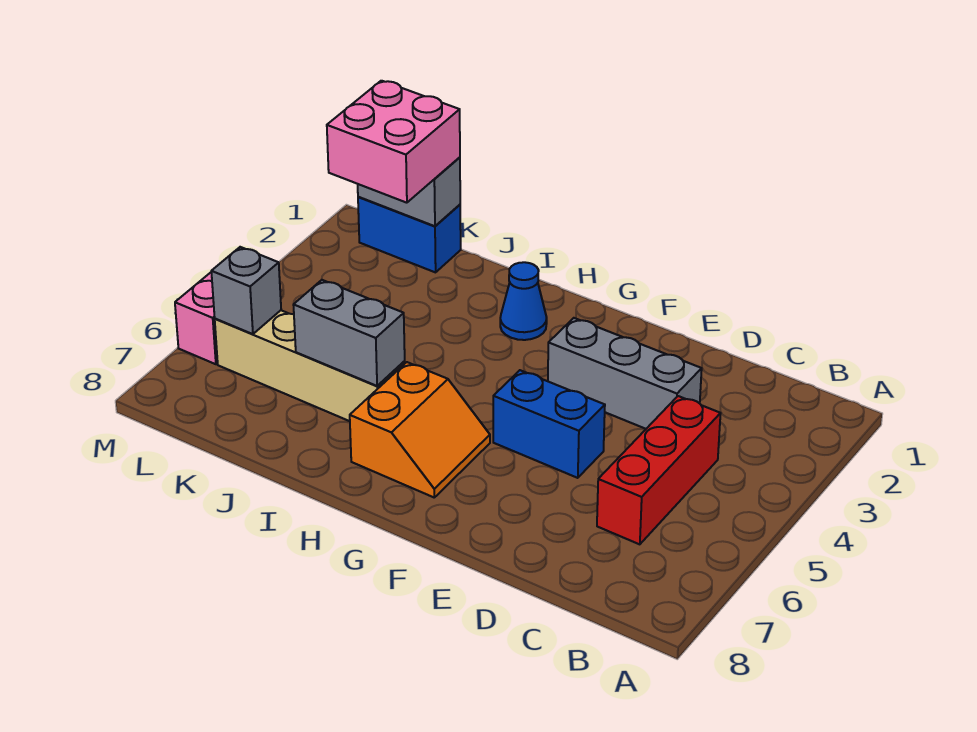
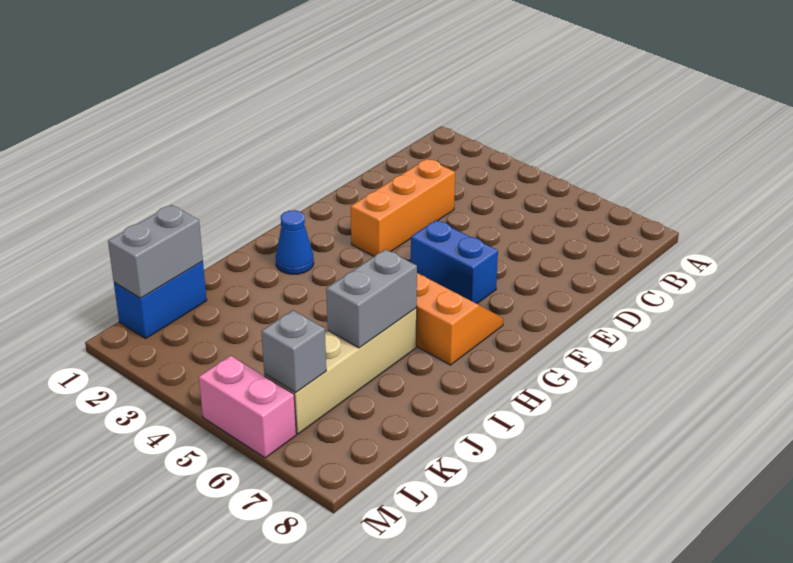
red brick C4:C6 level 1 -> none
grey brick D3:F3 level 1 -> orange brick D3:F3 level 1
blue brick E5:F5 level 1 -> blue brick F5:F6 level 1
pink brick K1:L2 level 3 -> none

